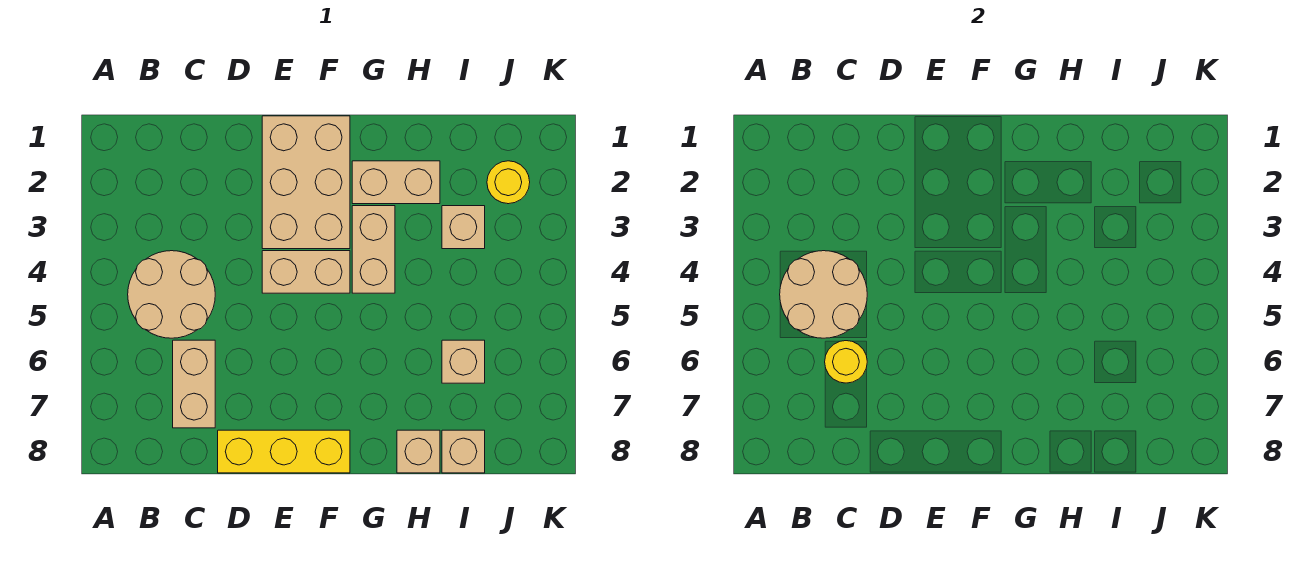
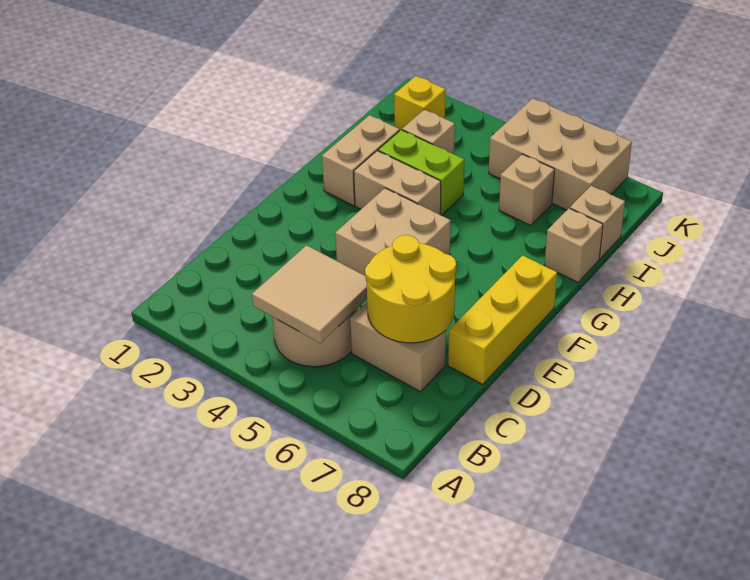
tan round brick B4:C5 level 2 -> tan tile B4:C5 level 2
yellow round brick C6 level 2 -> yellow round brick C6:D7 level 2
tan brick E1:F3 level 1 -> tan brick J5:K7 level 1
tan brick E4:F4 level 1 -> tan brick E4:F5 level 1
none -> lime brick H3:H4 level 1
yellow round brick J2 level 1 -> yellow brick J2 level 1

